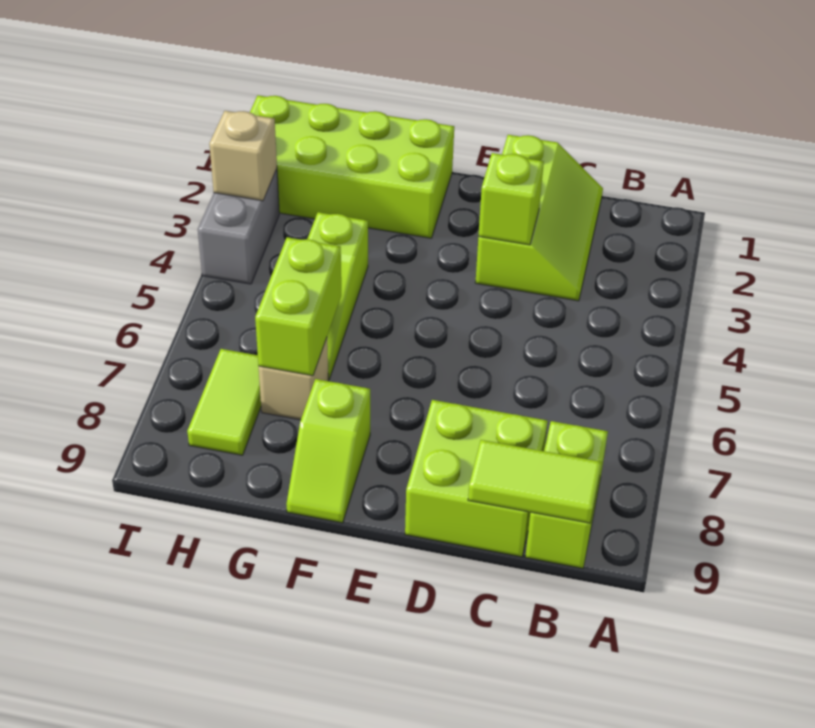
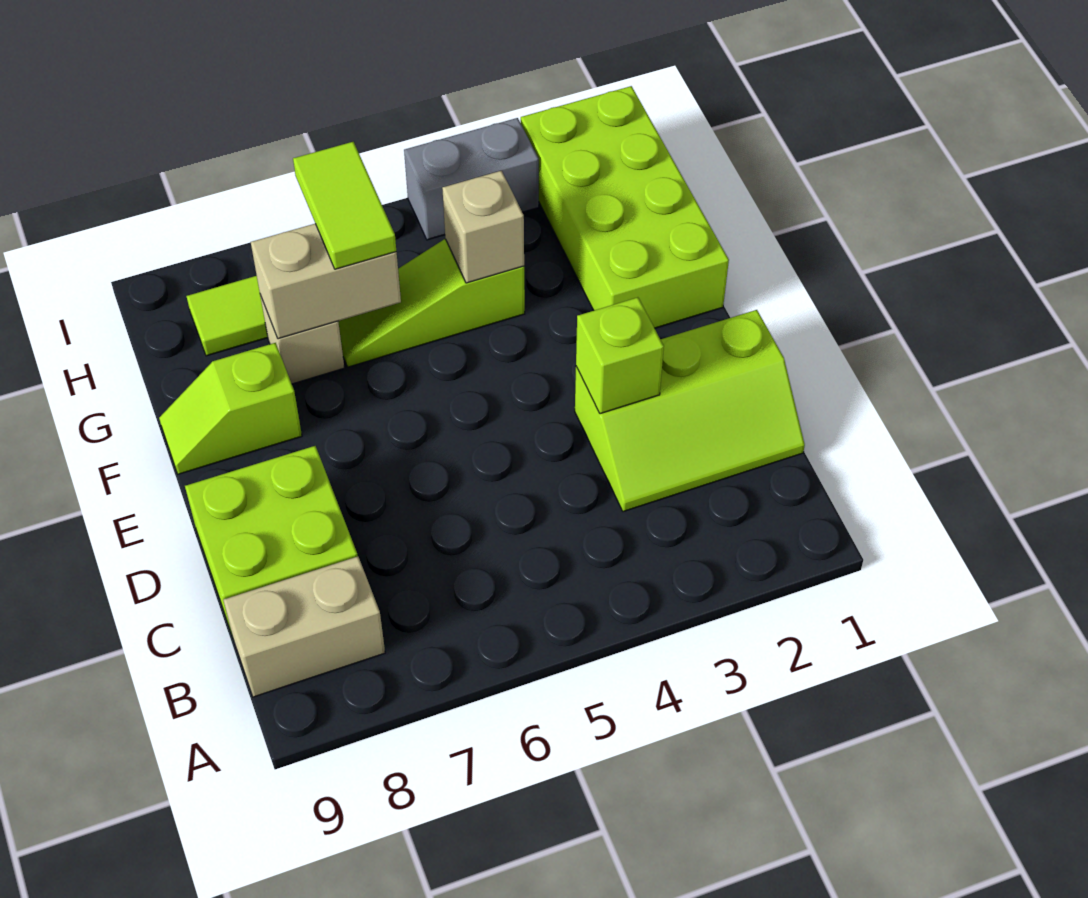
lime brick B8:B9 level 1 -> tan brick B8:B9 level 1
lime tile B9:C9 level 2 -> lime tile G6:H6 level 3
lime brick G6:G7 level 2 -> tan brick G6:G7 level 2
tan brick I3 level 2 -> tan brick G4 level 2

